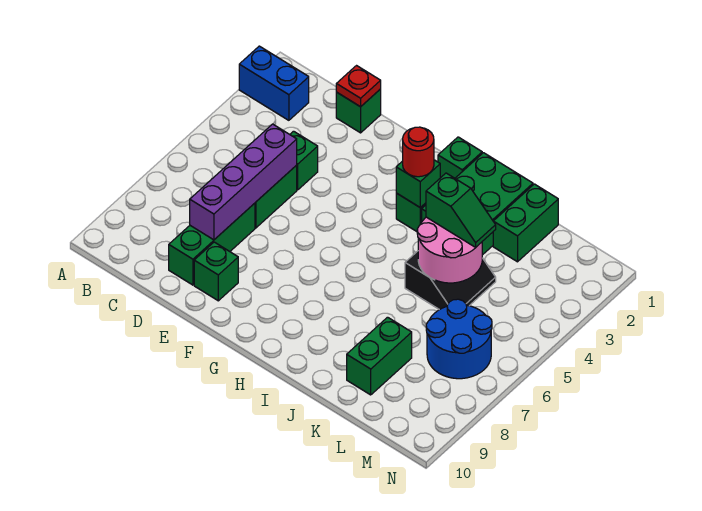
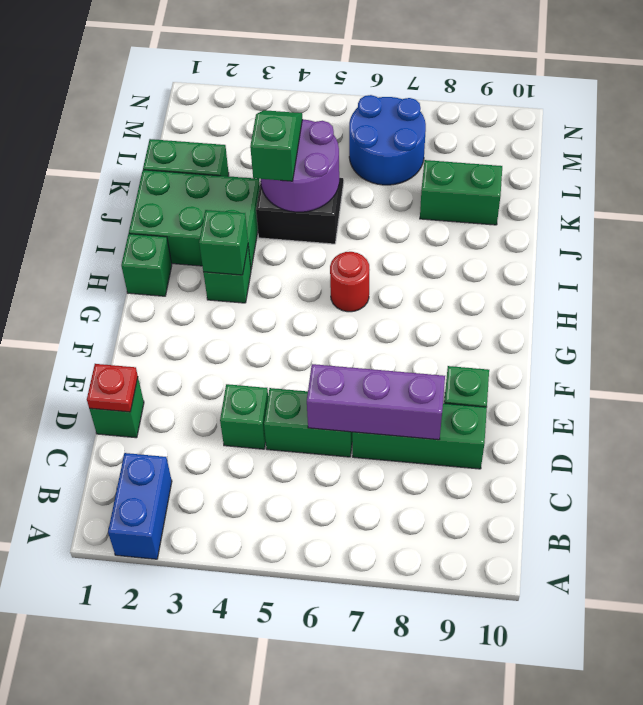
purple brick D5:D8 level 2 -> purple brick D6:D8 level 2
red round brick H3 level 3 -> red round brick H6 level 1
pink round brick J4:K5 level 2 -> purple round brick J4:K5 level 2

